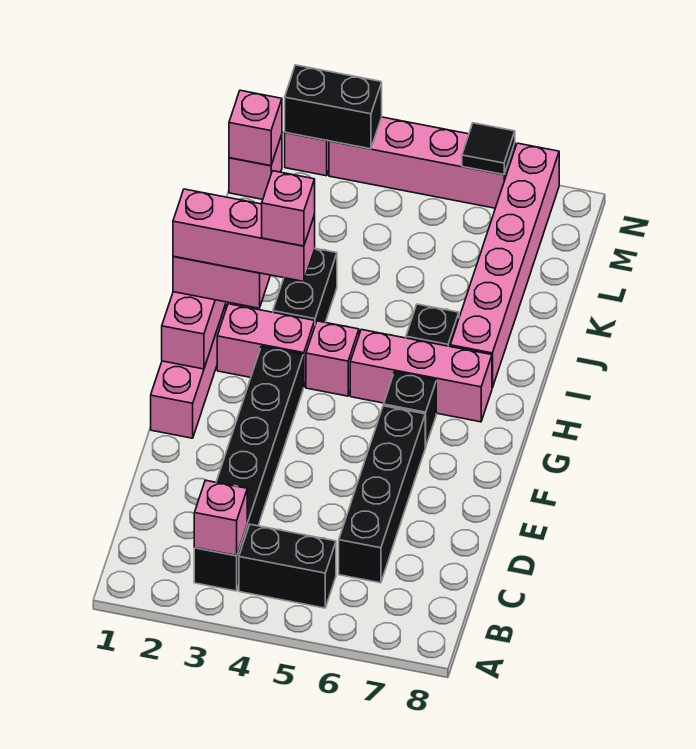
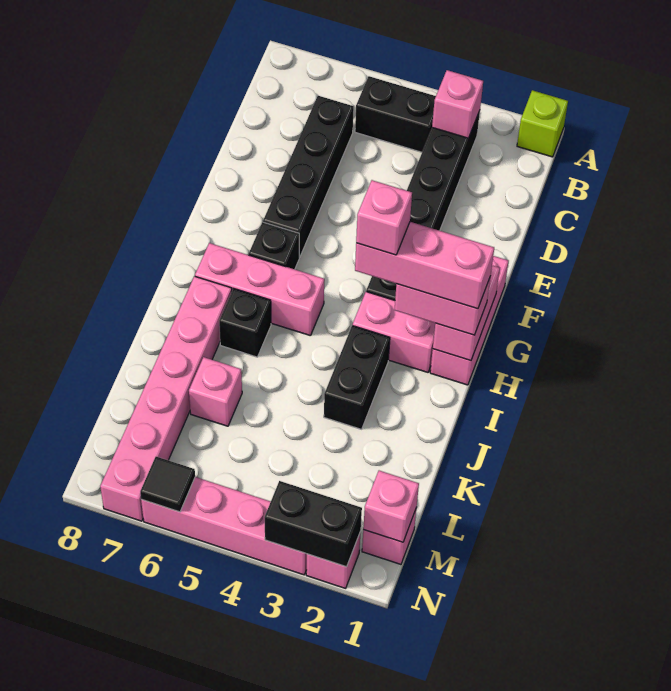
none -> lime brick A1 level 1
pink brick H4 level 1 -> pink brick K6 level 1

